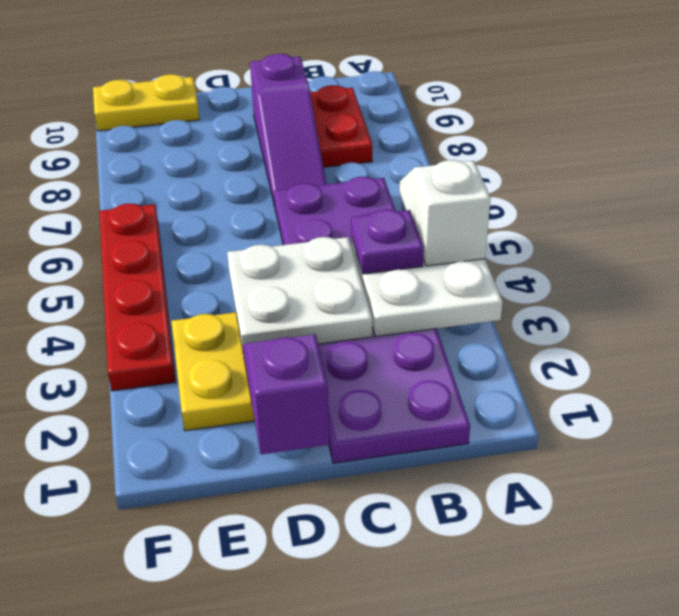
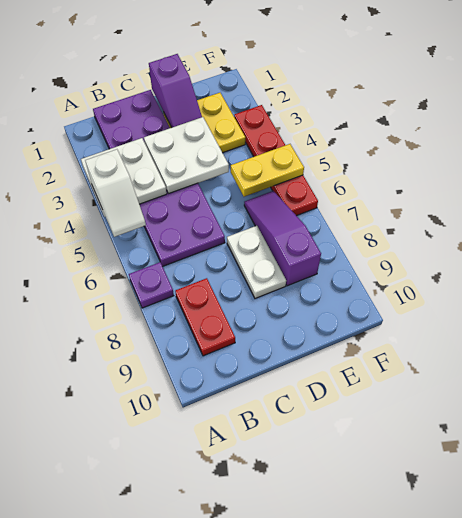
purple plate B4 level 3 -> purple plate A7 level 1
purple slope C7:C9 level 1 top 9 -> purple slope E6:E8 level 1 top 8
none -> white plate D7:D8 level 1
yellow plate E10:F10 level 1 -> yellow plate E5:F5 level 2

